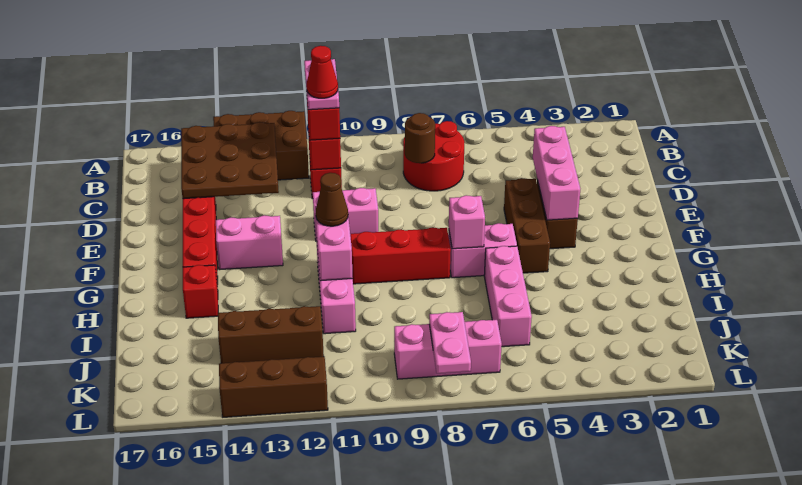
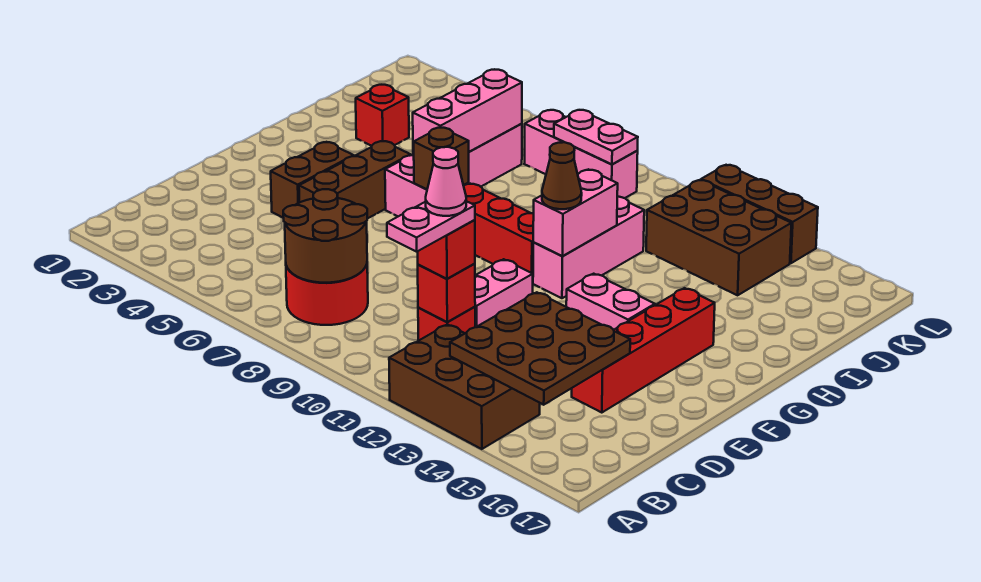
brown round brick C8 level 2 -> brown round brick B7:C8 level 2
red cone C11 level 5 -> pink cone C11 level 5
pink brick D4:F4 level 2 -> pink brick H6:J6 level 2
pink brick E10:E11 level 1 -> pink brick D11:E11 level 1
pink brick G7 level 2 -> brown brick G7 level 2
red brick H15 level 1 -> red brick I3 level 1
brown brick J12:J14 level 1 -> brown brick J12:K14 level 1
pink plate K8:L8 level 2 -> pink plate K8:K9 level 2

